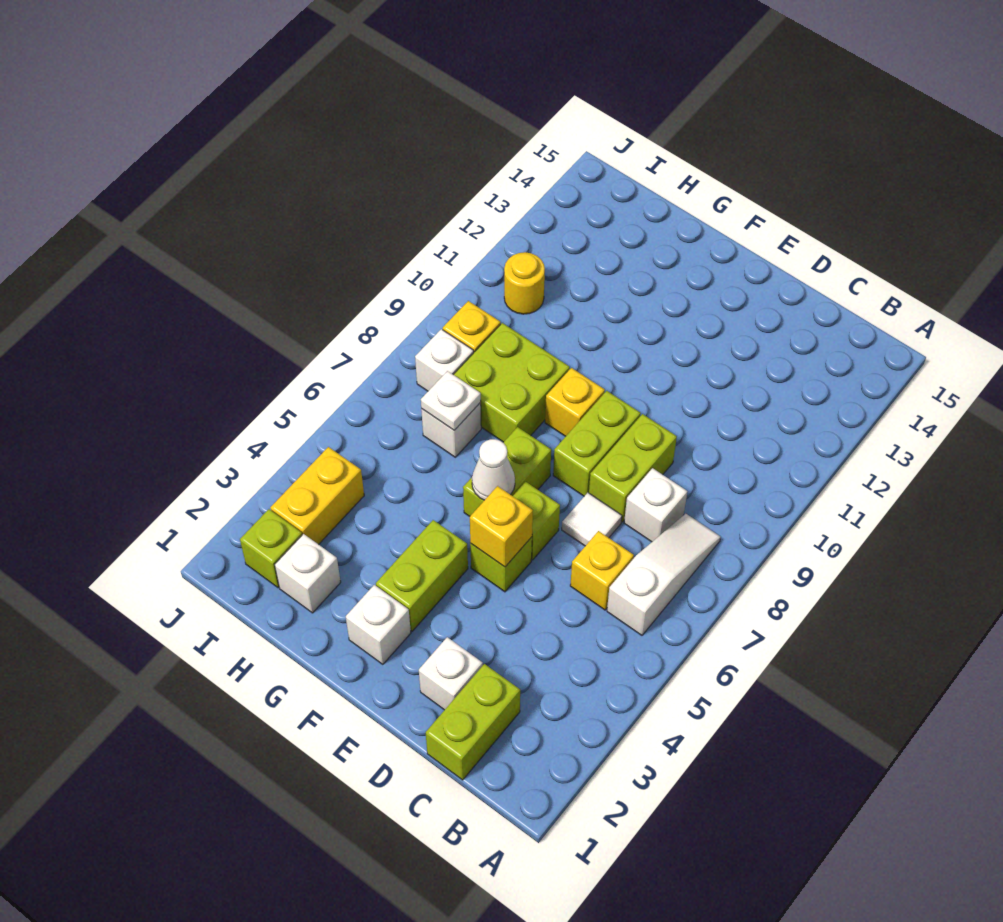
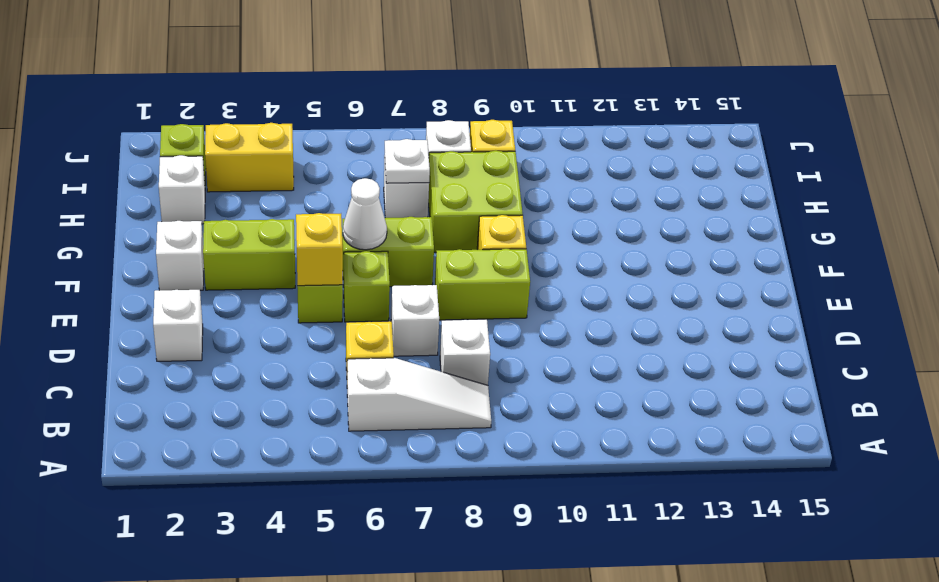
lime brick C1:C2 level 1 -> none
white tile D7 level 1 -> white brick D7 level 1
lime brick D8:D9 level 1 -> none
yellow round brick I11 level 1 -> none

